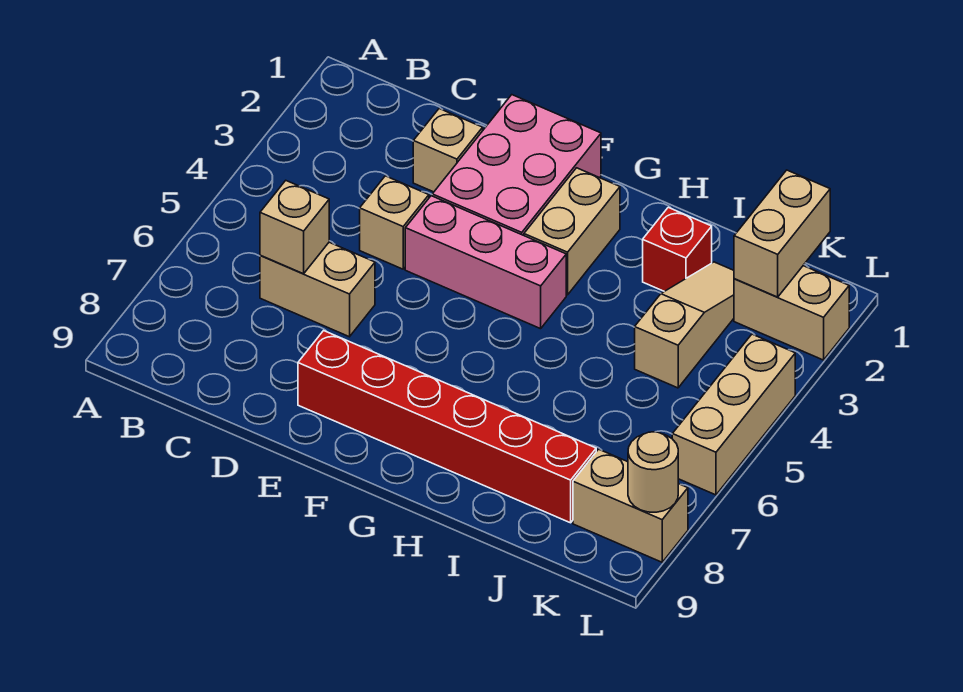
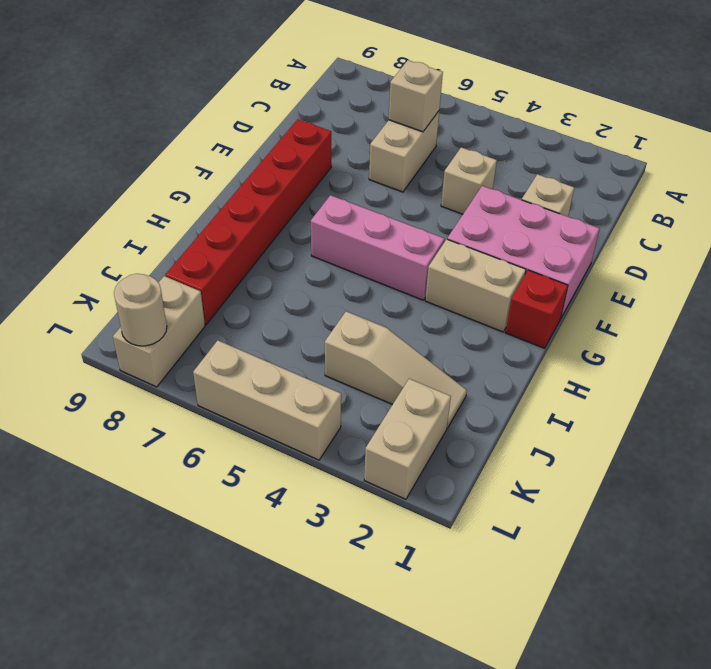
pink brick E4:G4 level 1 -> pink brick G4:G6 level 1
red brick I2 level 1 -> red brick G1 level 1
tan brick K1:K2 level 2 -> none

